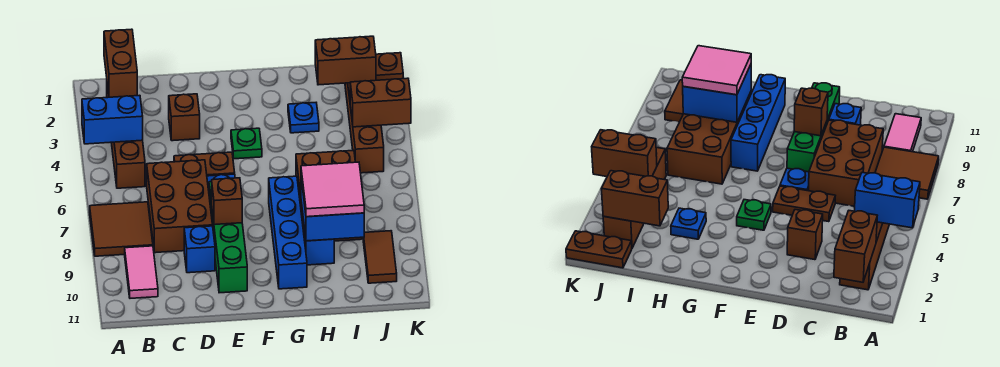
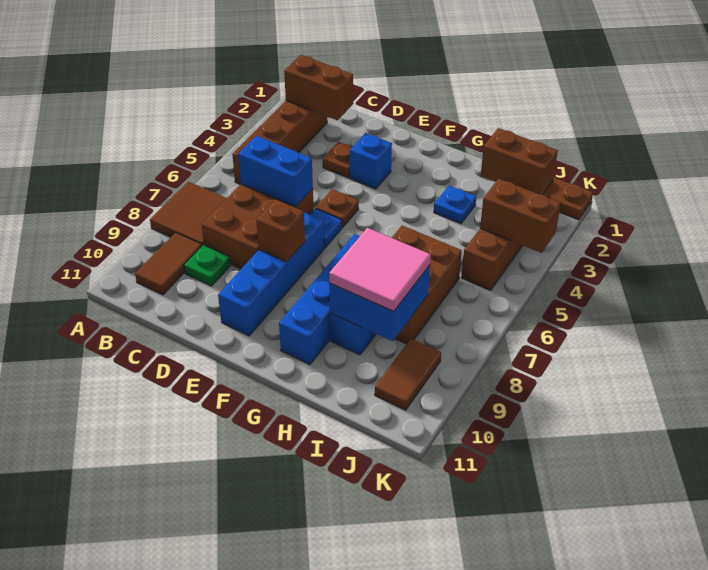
blue brick A4:B4 level 2 -> blue brick C6:D6 level 2
brown brick B1:B2 level 2 -> brown brick B2:C2 level 2
pink tile B9:B10 level 1 -> brown tile B9:B10 level 1
brown brick D3 level 1 -> brown plate D3 level 1
brown plate D5:E5 level 1 -> brown plate E5 level 1
blue brick D9 level 1 -> blue brick E3 level 1
green brick E7:E10 level 1 -> blue brick E7:E10 level 1
green plate F4 level 1 -> green plate C9 level 1

